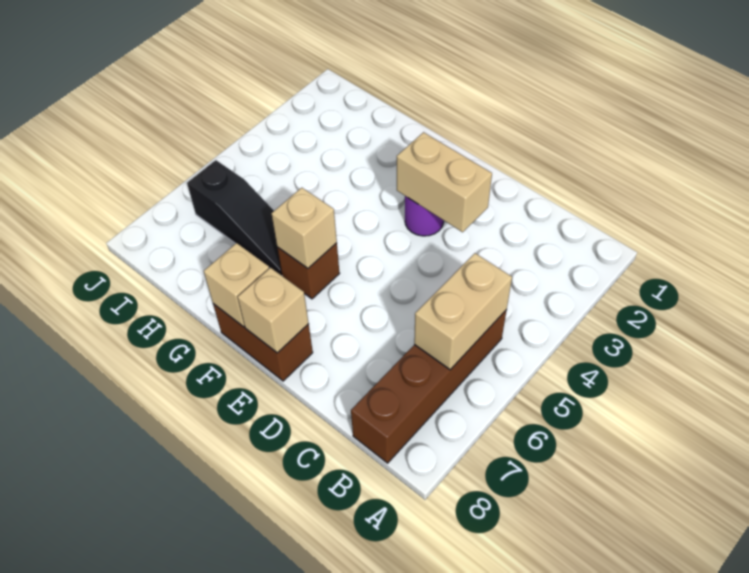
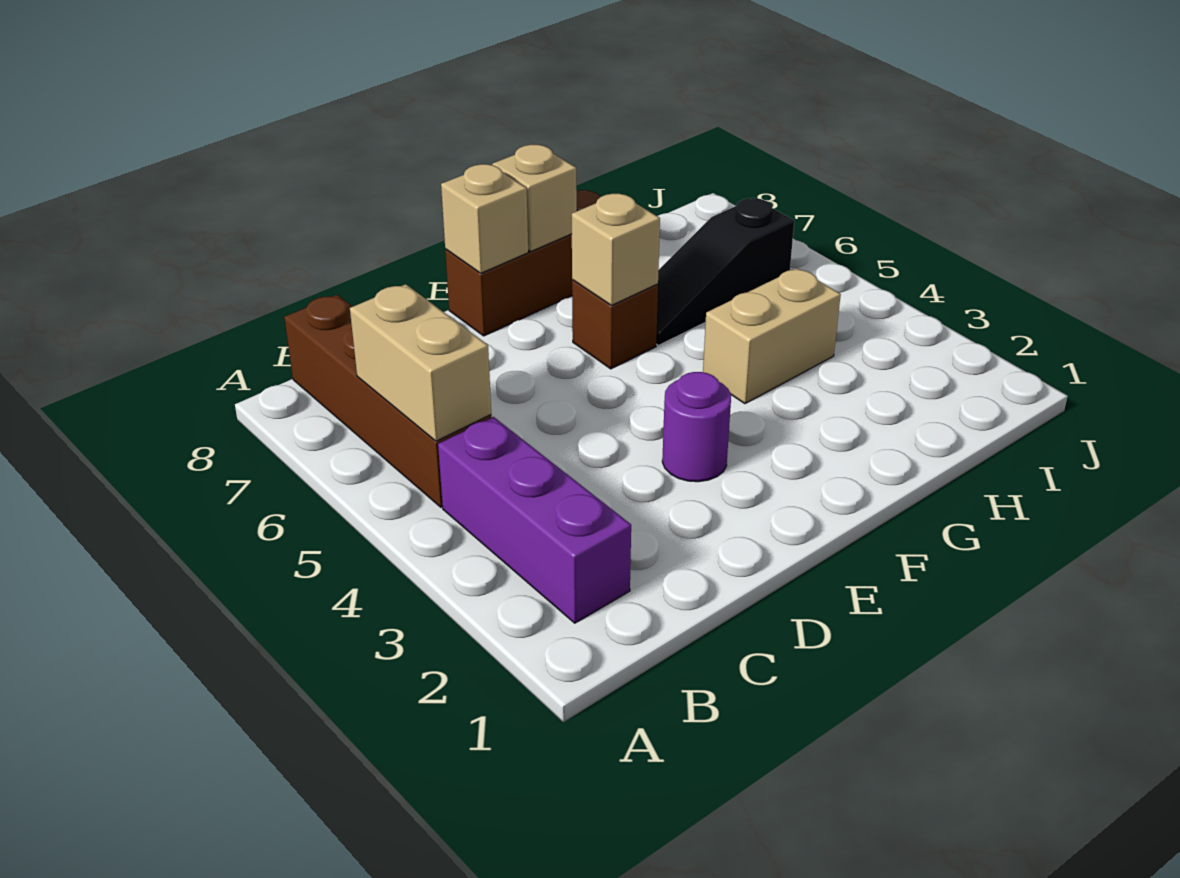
none -> purple brick B2:B4 level 1
tan brick D3:E3 level 2 -> tan brick G4:H4 level 1
brown brick E8:F8 level 1 -> brown brick E8:G8 level 1

